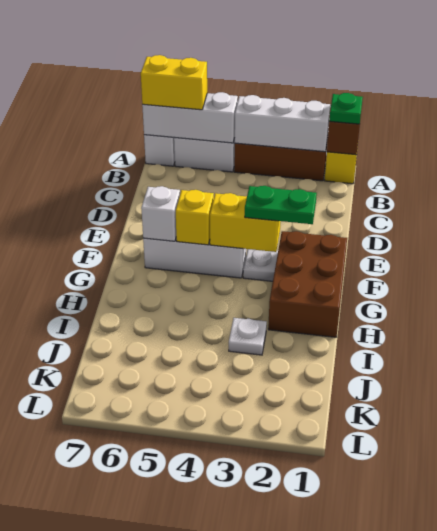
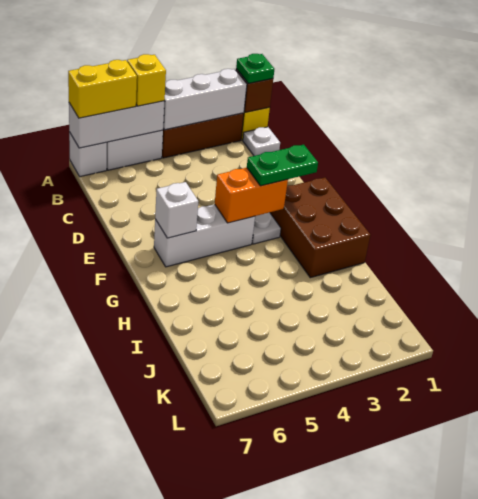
yellow brick F3:F4 level 2 -> orange brick F3:F4 level 2
yellow brick F5 level 2 -> yellow brick A5 level 3
white plate I3 level 1 -> white plate B1 level 1

